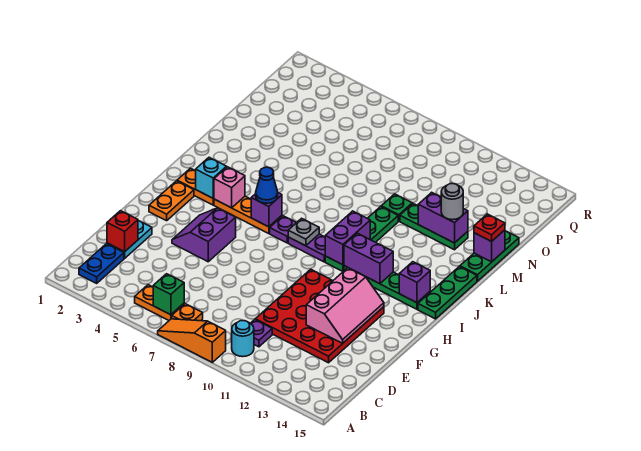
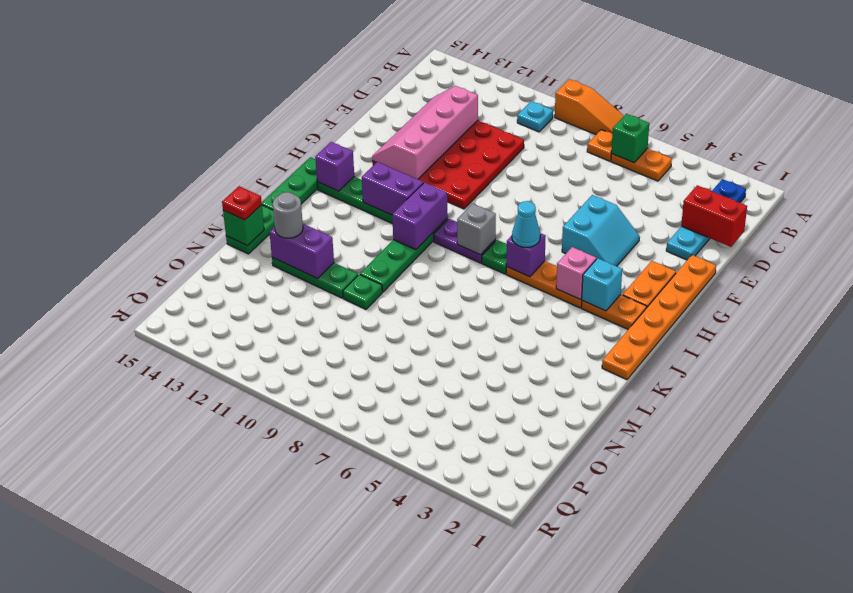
cyan round brick B10 level 1 -> cyan plate B10 level 1
purple plate C10 level 1 -> none
red brick D2 level 2 -> red brick D1:D2 level 2
pink slope E12:G13 level 2 top 12 -> pink slope D12:G13 level 2 top 12
none -> orange plate F1:K1 level 1
purple slope F4:G5 level 1 top 5 -> cyan slope F4:G5 level 1 top 5
blue cone I6 level 3 -> cyan cone I6 level 3
purple plate I7 level 1 -> green plate I7 level 1
grey plate I8 level 2 -> grey brick I8 level 2
green plate L15:N15 level 1 -> green plate L15:M15 level 1
purple brick M15 level 2 -> green brick M15 level 2

